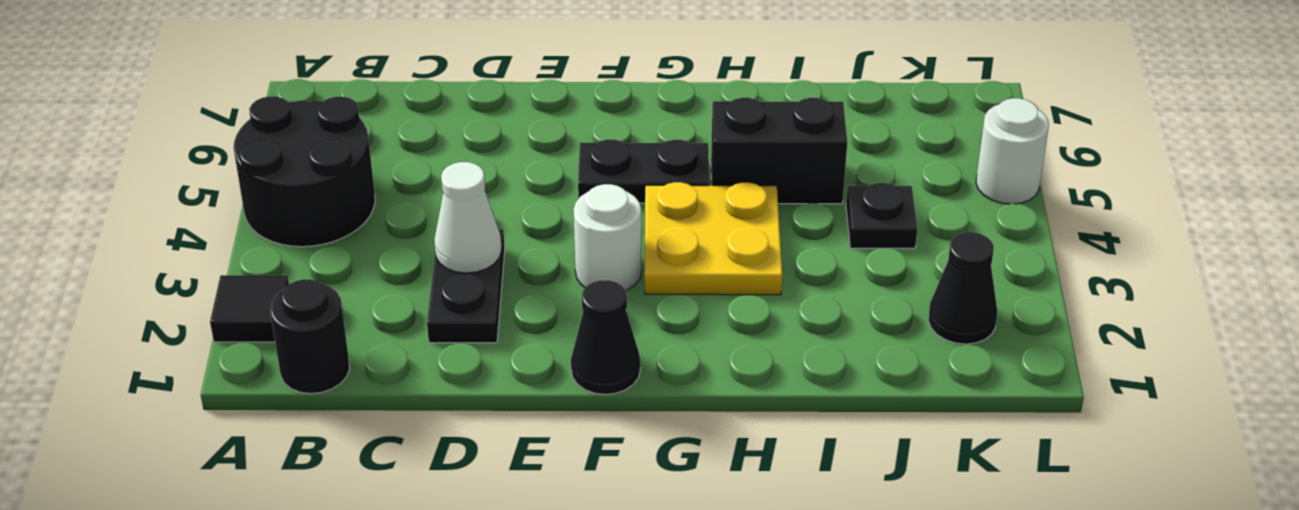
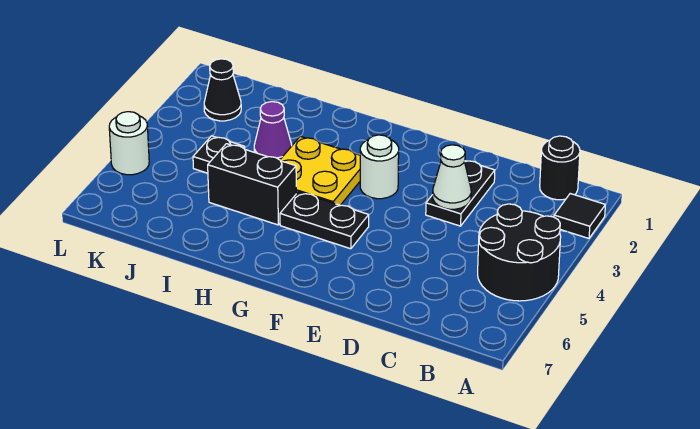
black cone F1 level 1 -> none
none -> purple cone I3 level 1

